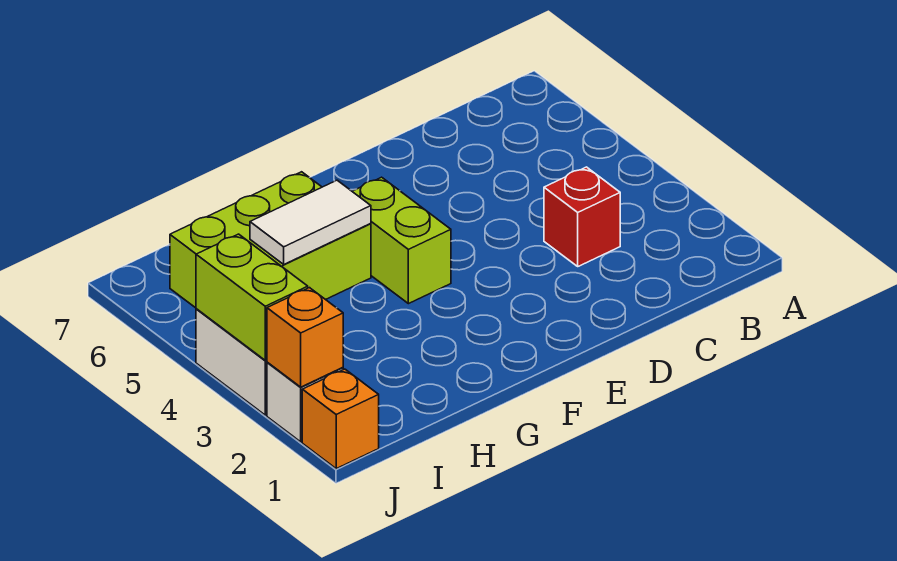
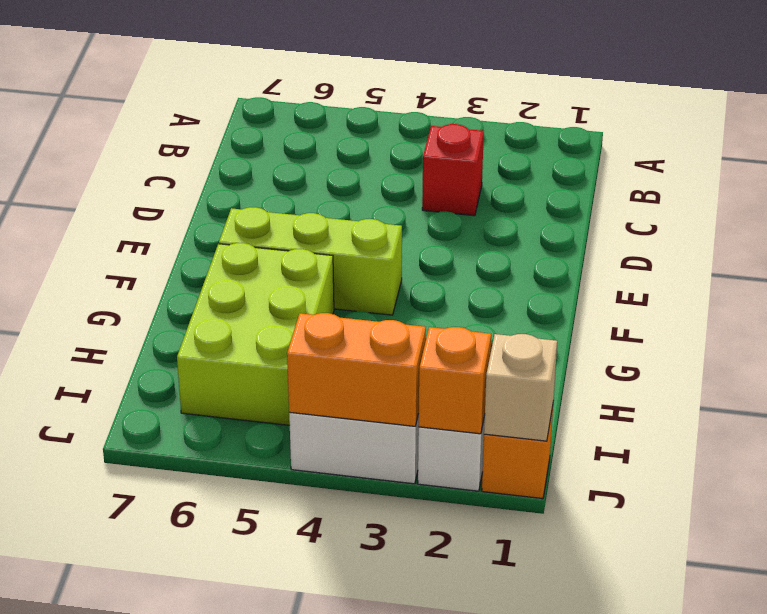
lime brick F4:F5 level 1 -> lime brick F4:F6 level 1
white tile G5:H5 level 2 -> none
none -> tan brick J1 level 2
lime brick J3:J4 level 2 -> orange brick J3:J4 level 2

